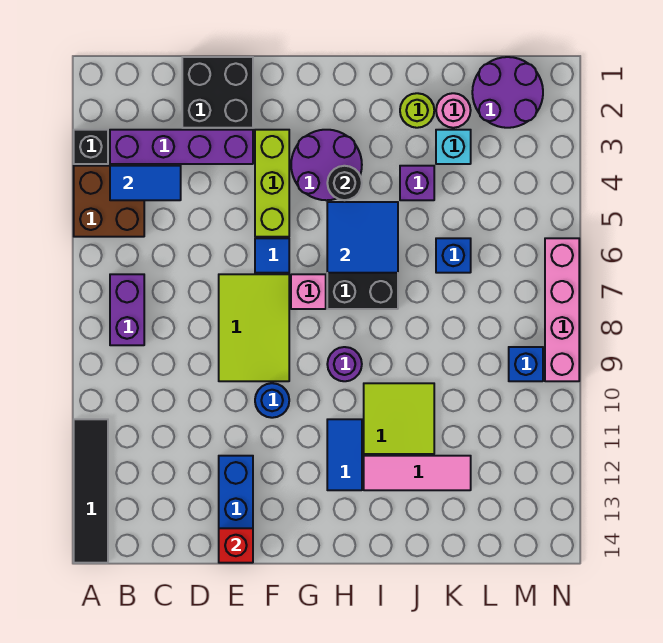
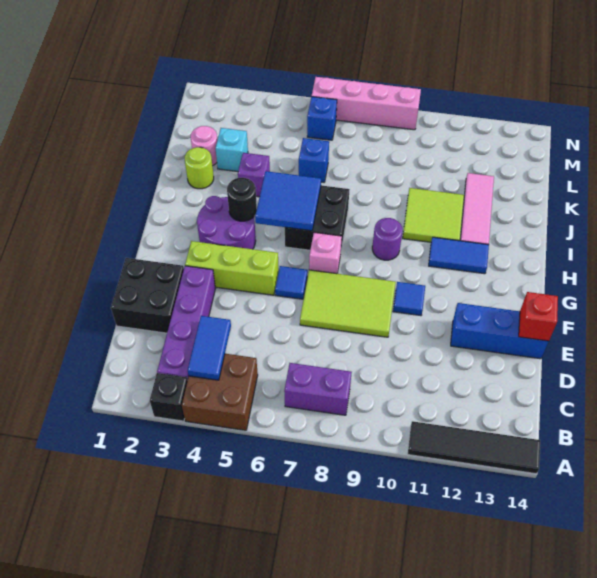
blue round brick F10 level 1 -> blue tile F10 level 1
purple round brick L1:M2 level 1 -> none
blue brick M9 level 1 -> blue brick M6 level 1

